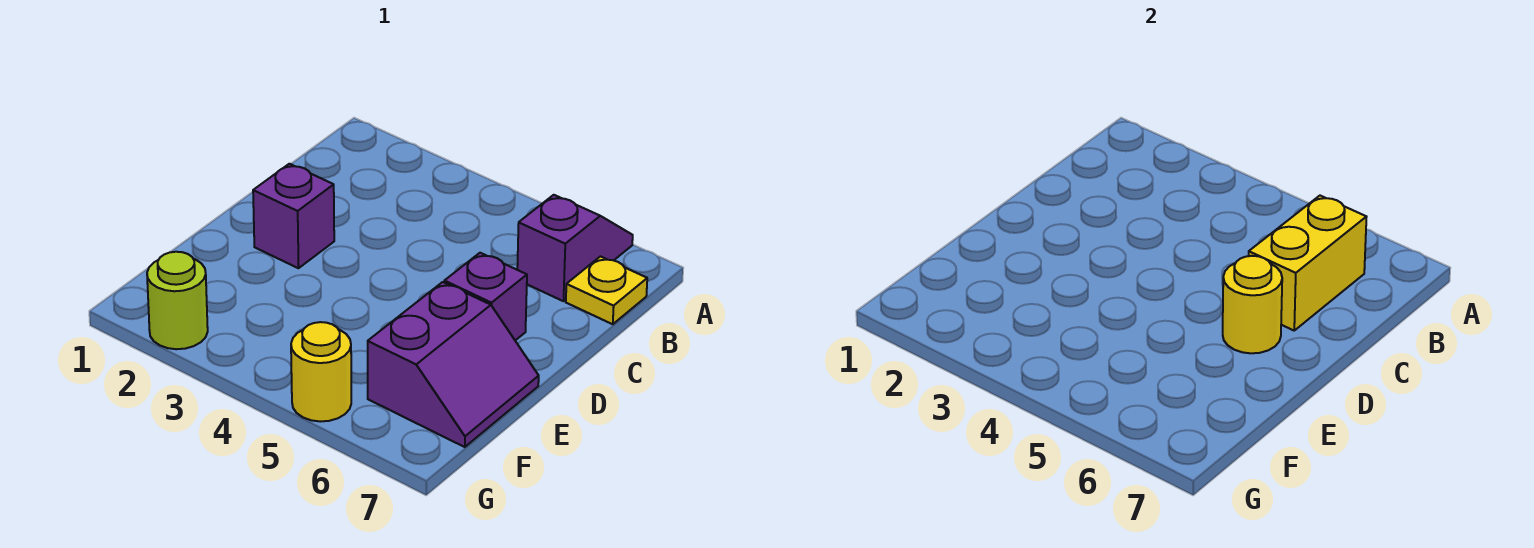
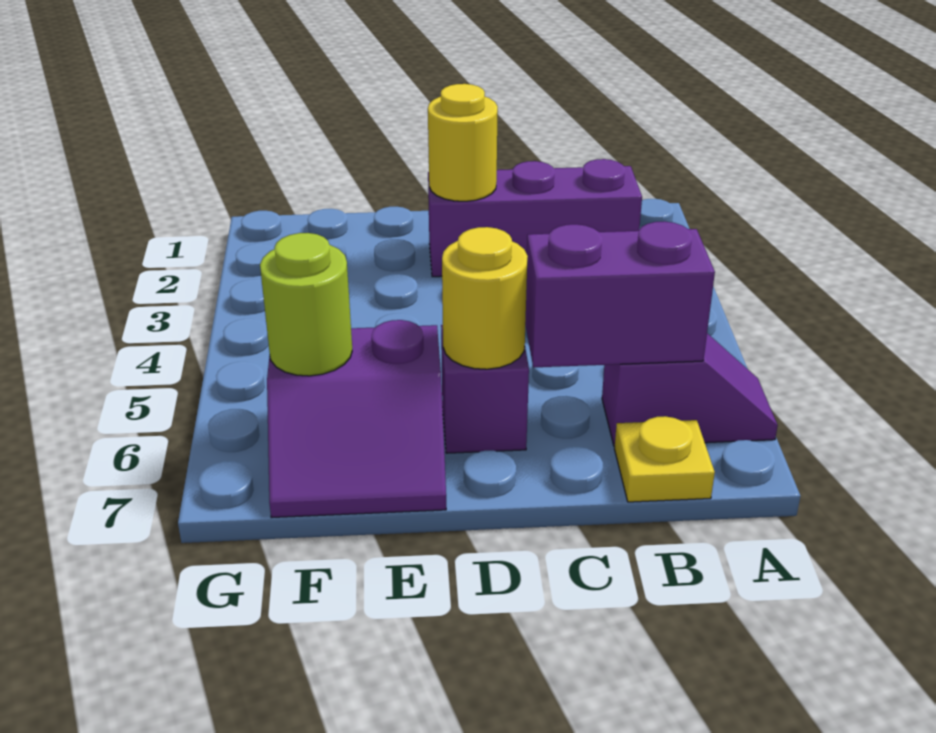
yellow brick B6:C6 level 2 -> purple brick B6:C6 level 2
purple brick D2 level 1 -> purple brick B2:D2 level 1
lime round brick G2 level 1 -> lime round brick F6 level 2
yellow round brick G5 level 1 -> yellow round brick D2 level 2

